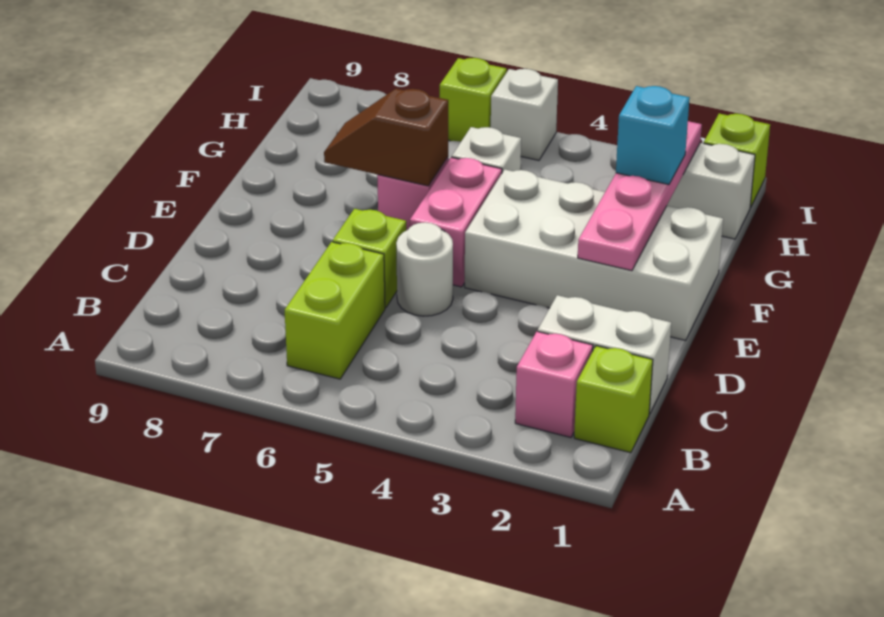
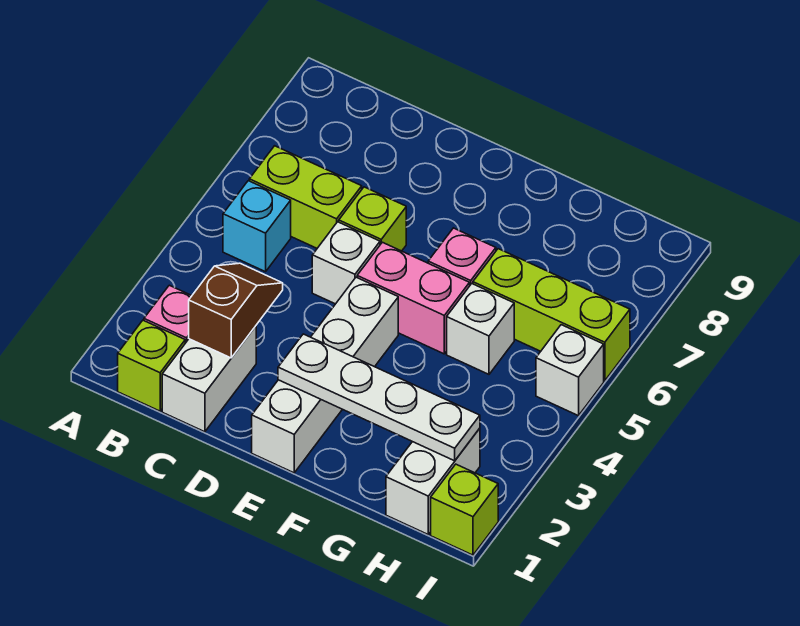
white round brick D5 level 1 -> white brick D5 level 1
white brick E1:F4 level 1 -> white brick E1:E4 level 1
pink plate E2:H2 level 2 -> white plate E2:H2 level 2
brown slope F6:F7 level 2 top 6 -> brown slope C2:C3 level 2 top 2
cyan brick G2 level 3 -> cyan brick B5 level 1
lime brick I6 level 1 -> lime brick G6:I6 level 1

